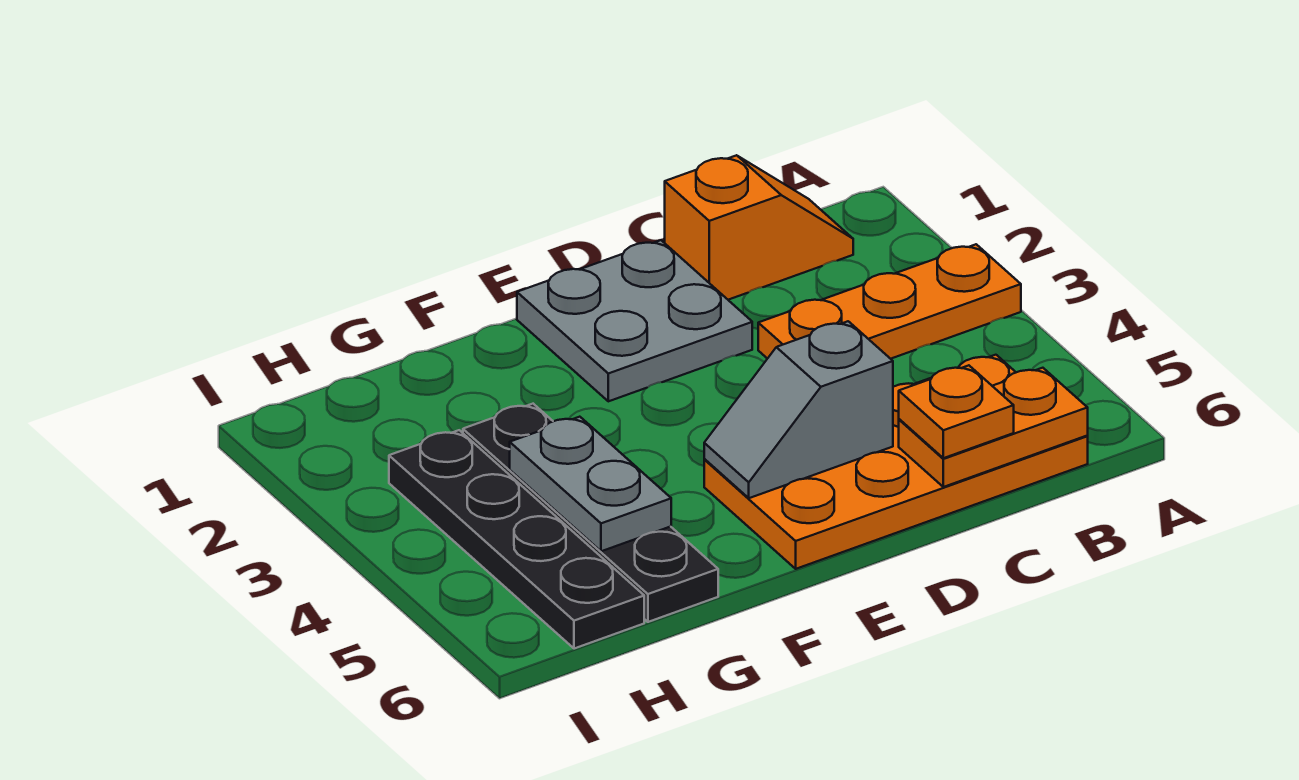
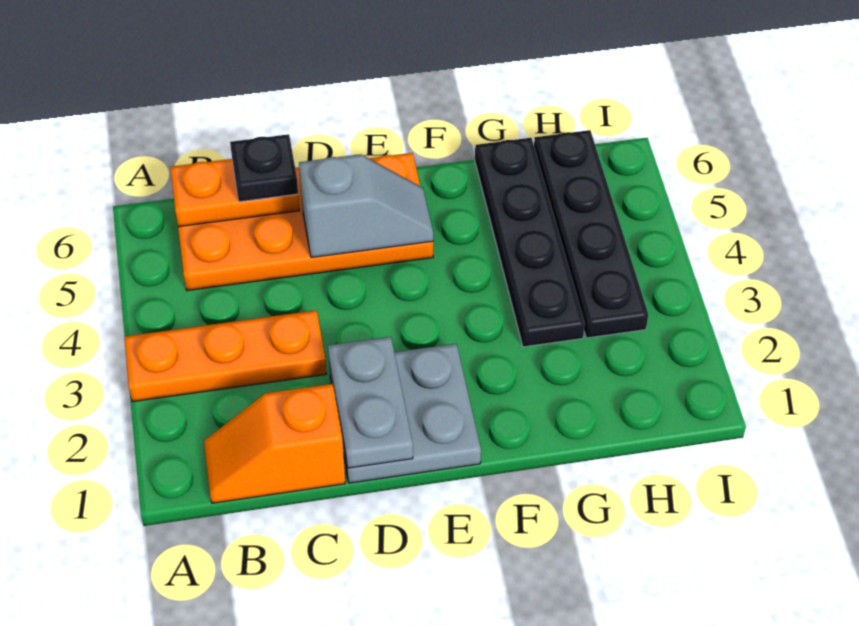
orange plate C6 level 3 -> black plate C6 level 3
grey plate G4:G5 level 2 -> grey plate D1:D2 level 2

